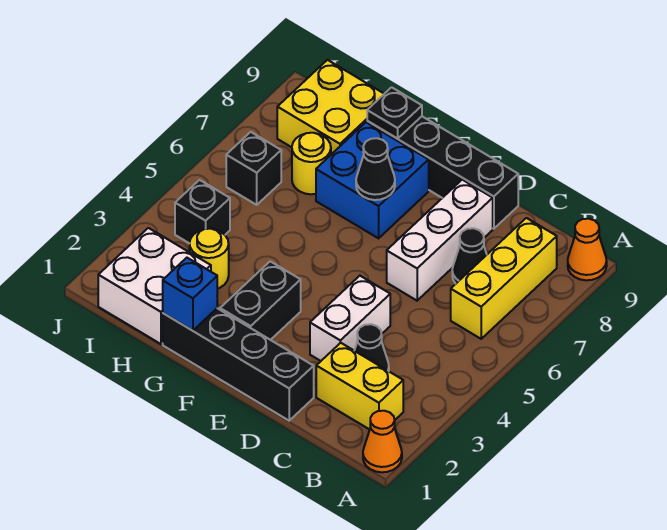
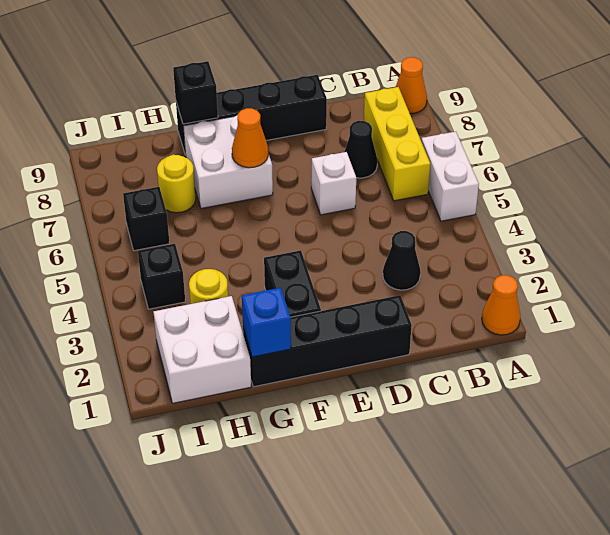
yellow brick B2:C2 level 1 -> none
white brick D3:D4 level 1 -> white brick A5:A6 level 1
white brick D6:D8 level 1 -> white brick D6 level 1
blue brick F7:G8 level 1 -> white brick F7:G8 level 1
black cone F7 level 2 -> orange cone F7 level 2
black plate G9 level 2 -> black brick G9 level 2
yellow brick H8:I9 level 1 -> none

